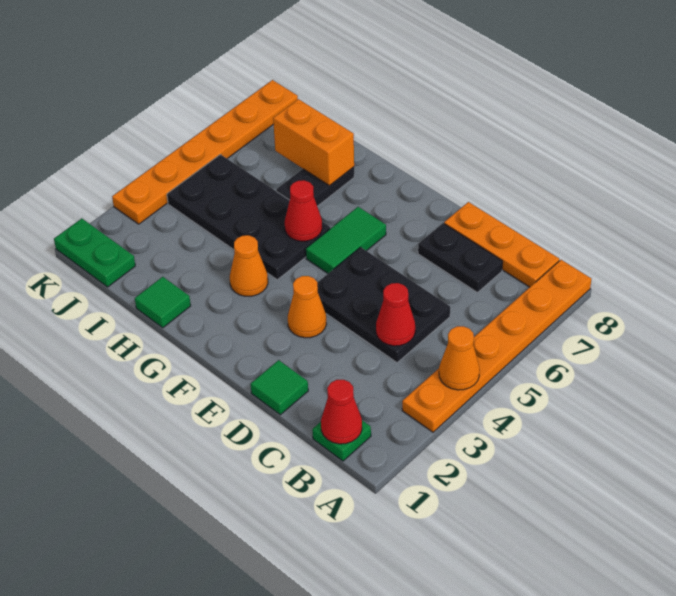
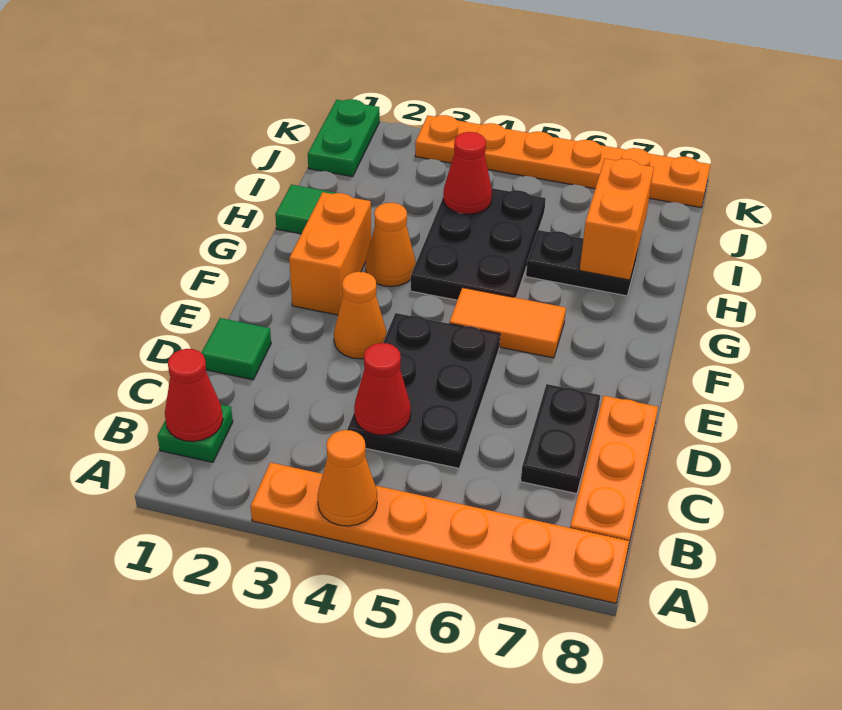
none -> orange brick F2:G2 level 1
green tile F5:F6 level 1 -> orange tile F5:F6 level 1
black plate G4:J5 level 1 -> black plate G4:I5 level 1
red cone G5 level 2 -> red cone I4 level 2

